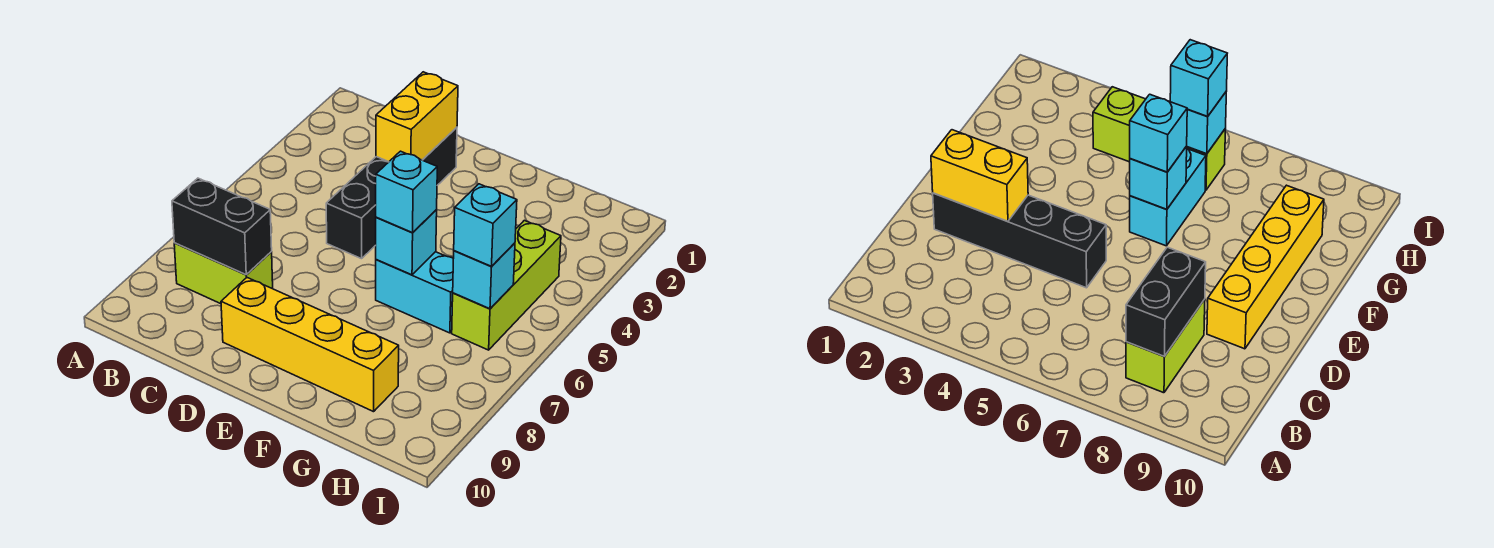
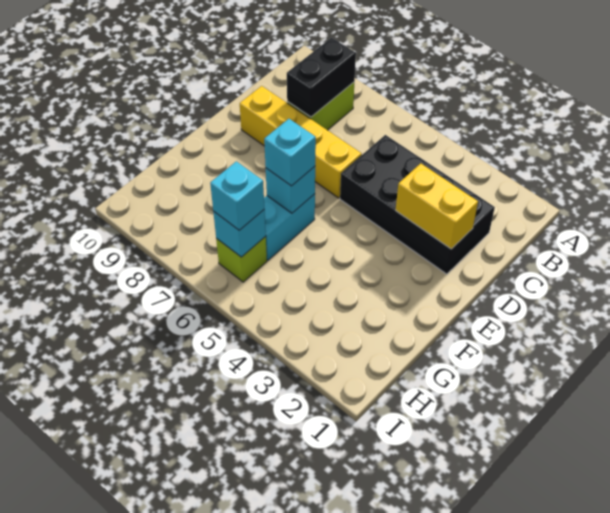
black brick D2:D5 level 1 -> black brick C2:D5 level 1
yellow brick D9:G9 level 1 -> yellow brick D6:D9 level 1
lime brick H4:H6 level 1 -> lime brick H6 level 1

